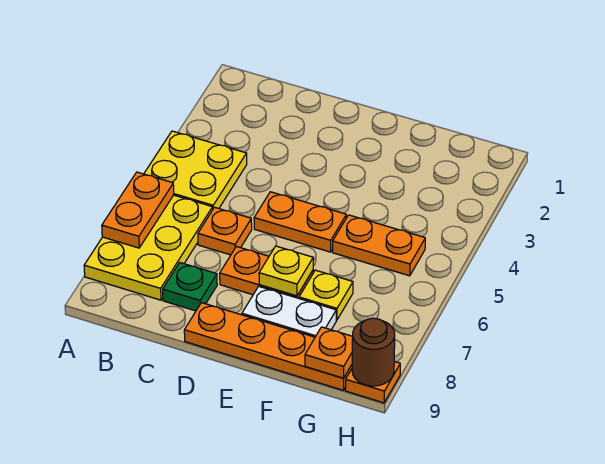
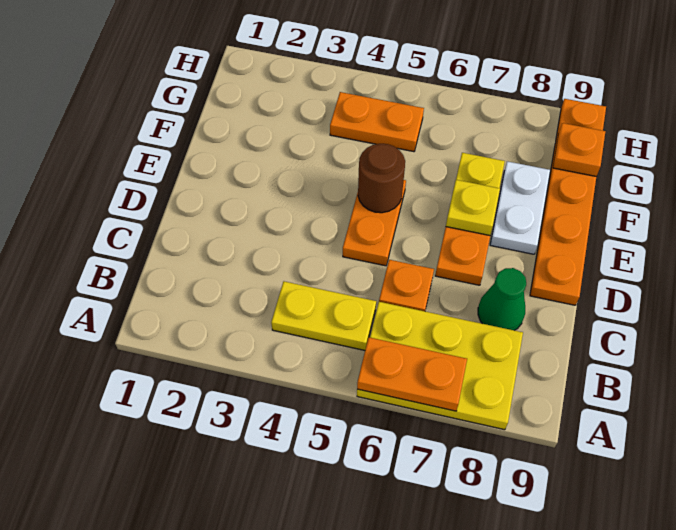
yellow plate A4:B5 level 1 -> yellow plate B4:B5 level 1
green plate C8 level 1 -> green cone C8 level 1
orange plate F5:G5 level 1 -> orange plate G4:G5 level 1
brown round brick H9 level 2 -> brown round brick E5 level 2

